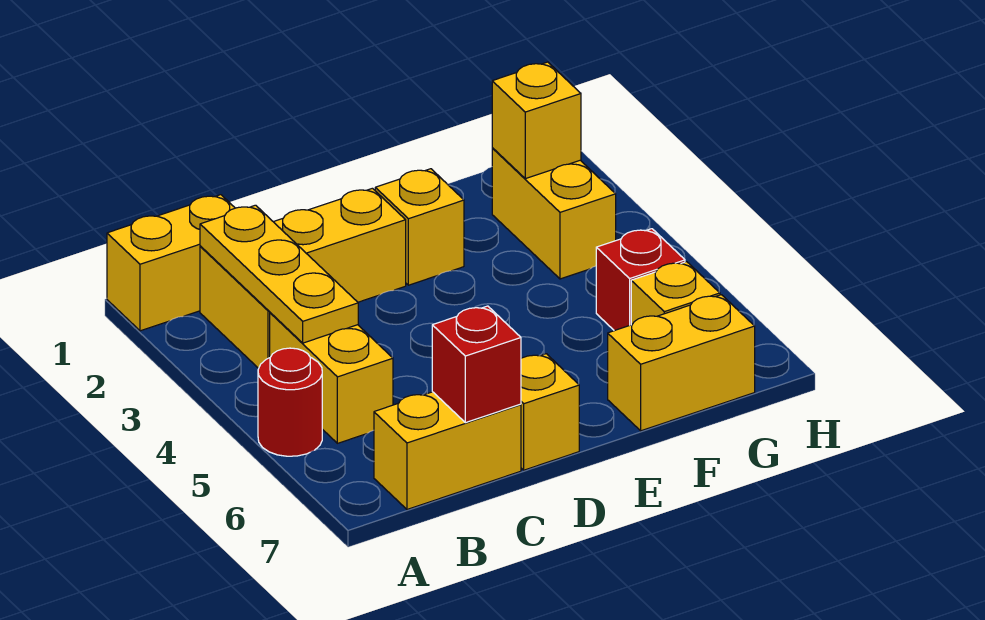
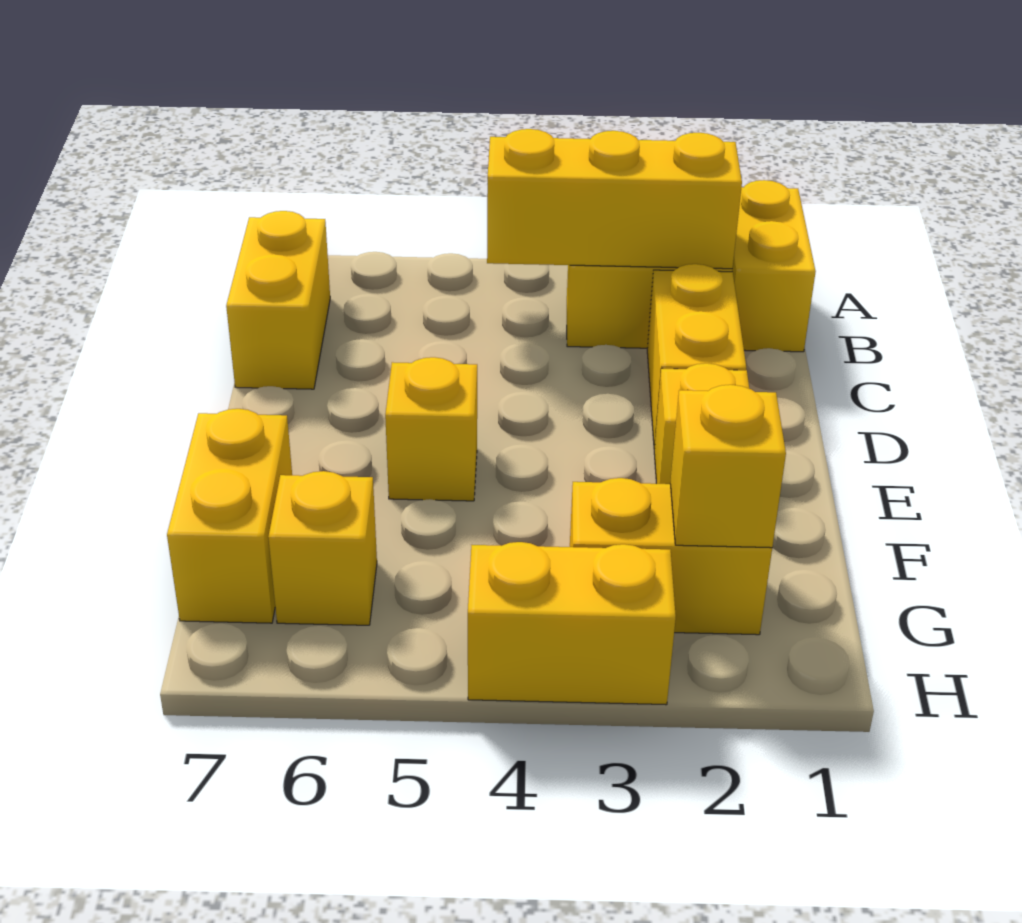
red round brick A5 level 1 -> none
yellow plate B2:B4 level 2 -> yellow brick B2:B4 level 2
yellow brick B4:B5 level 1 -> yellow brick H3:H4 level 1
red brick C7 level 2 -> none
yellow brick D7 level 1 -> yellow brick E5 level 1
red brick G5 level 1 -> none

